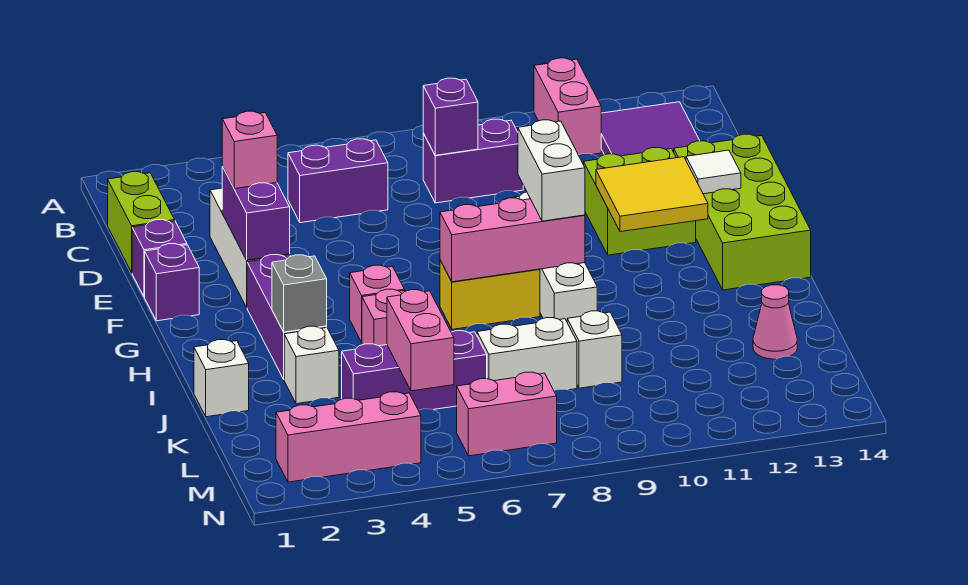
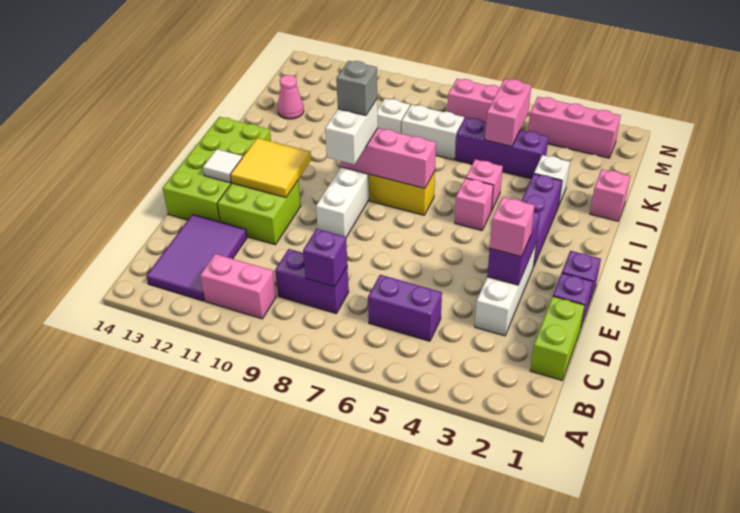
pink brick A11:B11 level 1 -> pink brick B10:B11 level 1
grey brick I3 level 2 -> grey brick H9 level 4
white brick J1 level 1 -> pink brick J1 level 1

